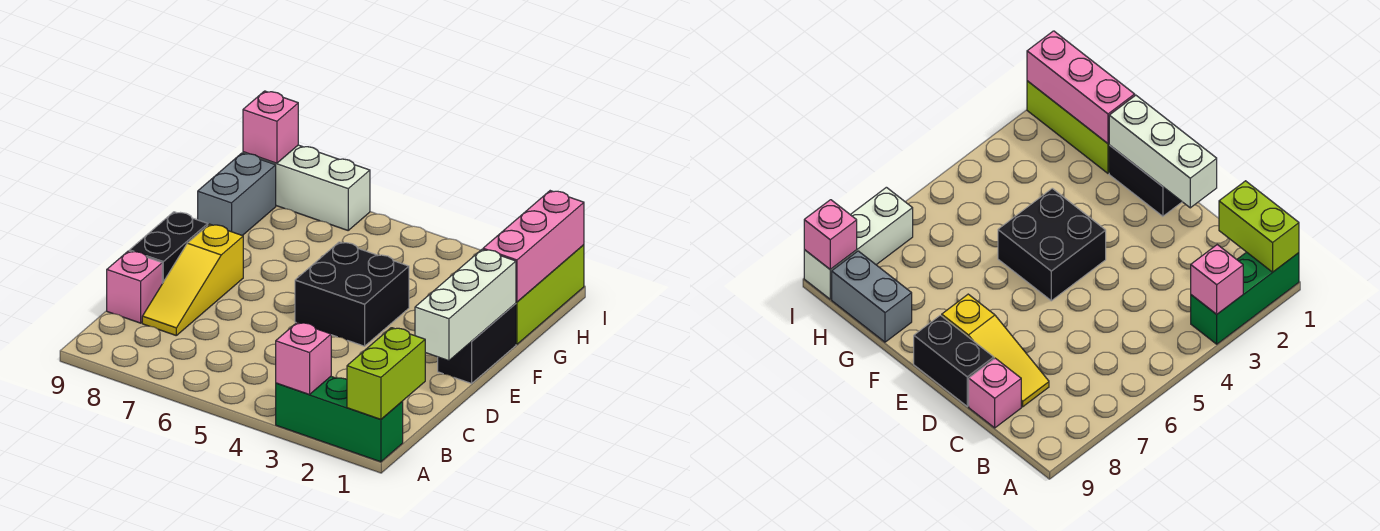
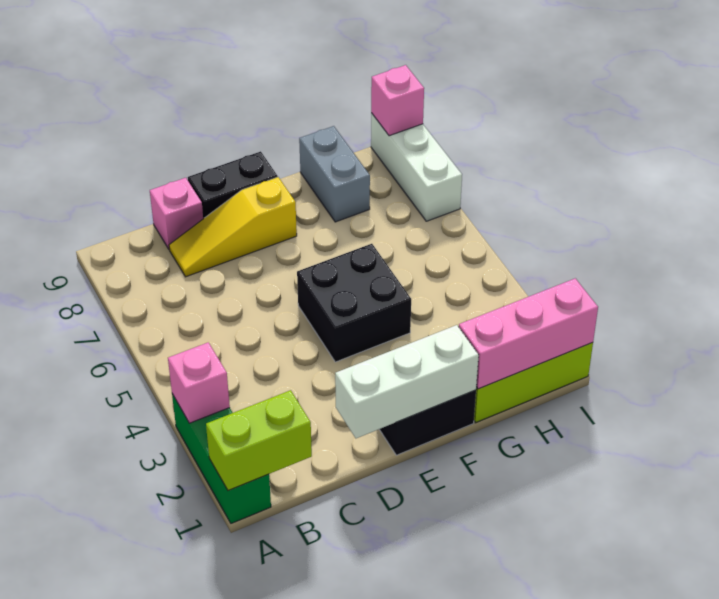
grey brick G9:H9 level 1 -> grey brick G8:G9 level 1

